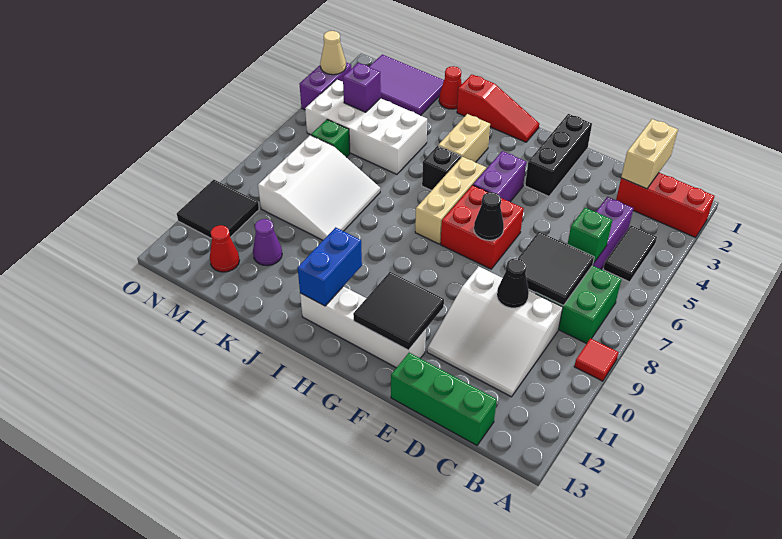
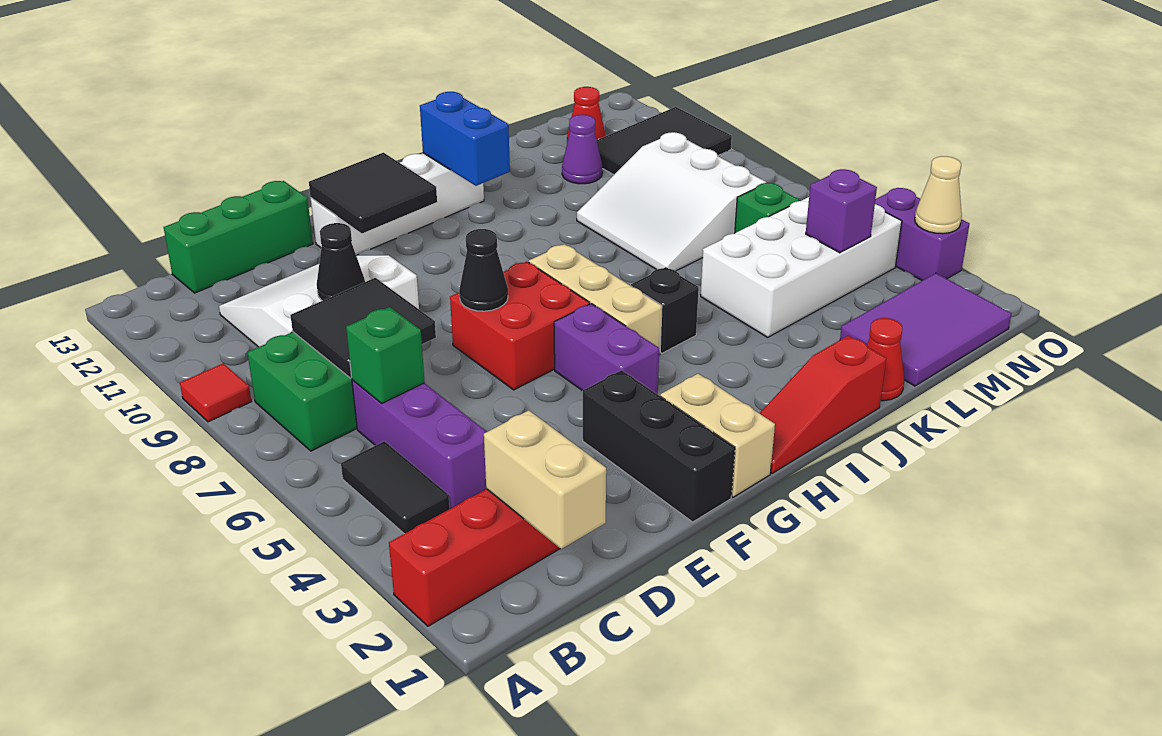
tan brick I3:I4 level 1 -> tan brick G1:G2 level 1
black tile N10:O11 level 1 -> black tile M10:O11 level 1

